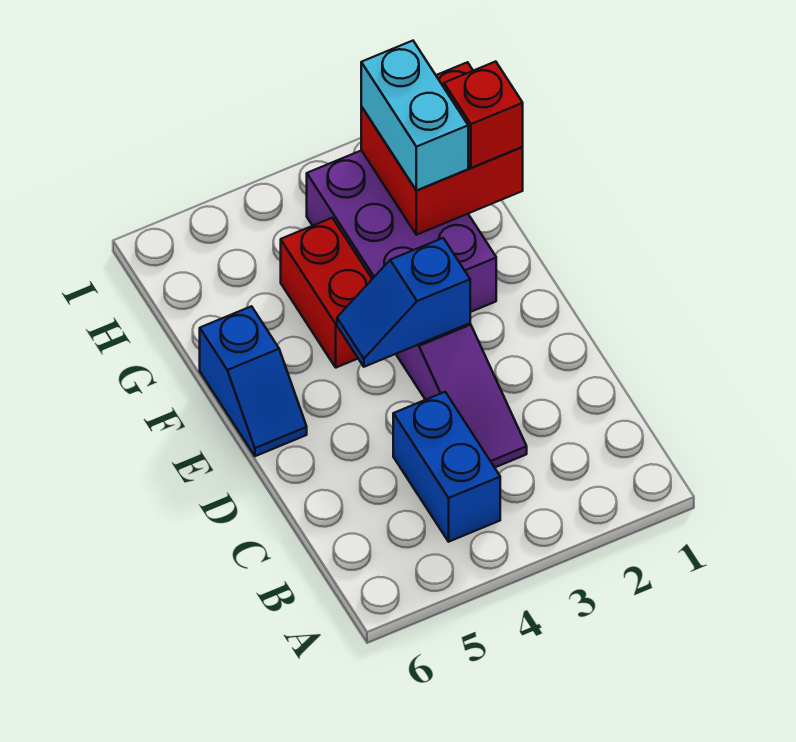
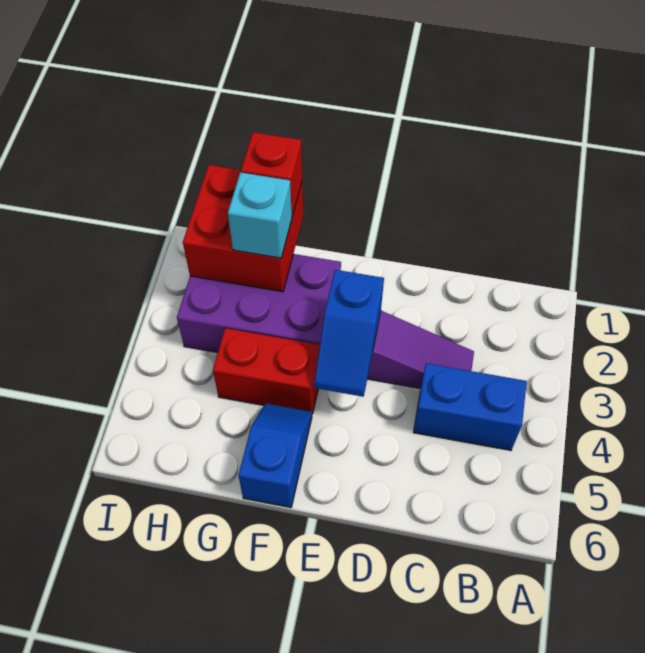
blue slope E6:F6 level 1 top F -> blue slope F5:F6 level 1 top 6
cyan brick G2:H2 level 3 -> cyan brick G2 level 3

